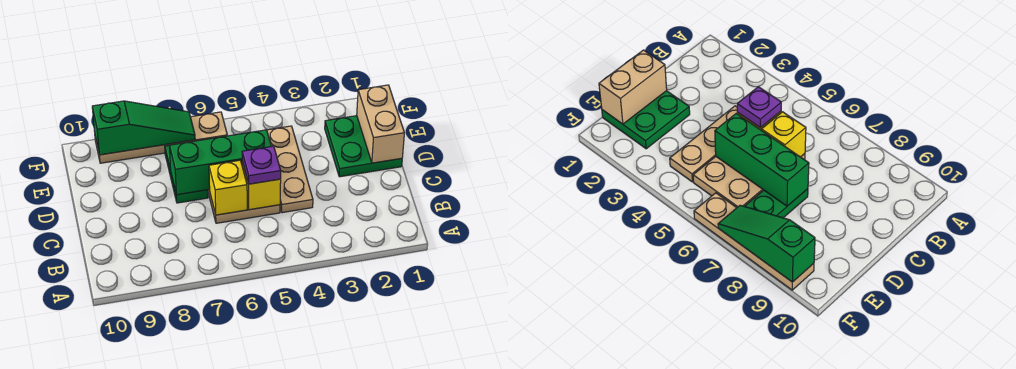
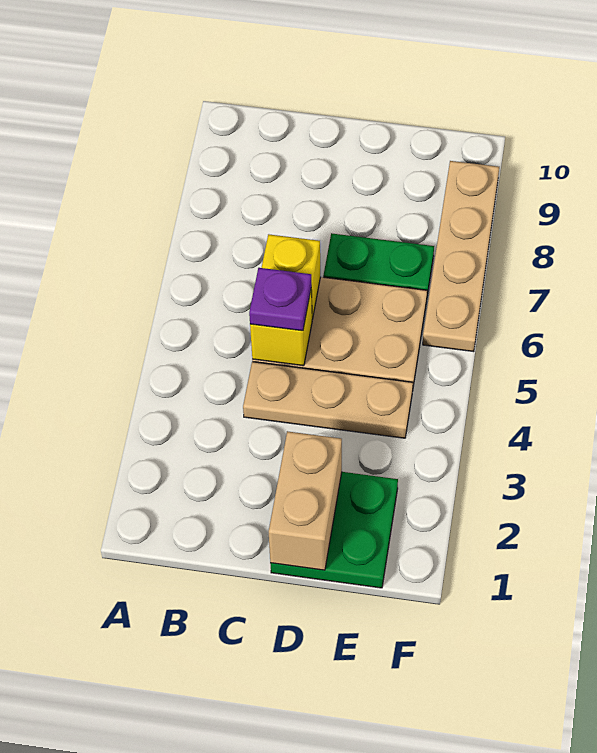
tan brick D1:E1 level 2 -> tan brick D1:D2 level 2
green brick D5:D7 level 2 -> none
green slope F7:F9 level 2 top 9 -> none

